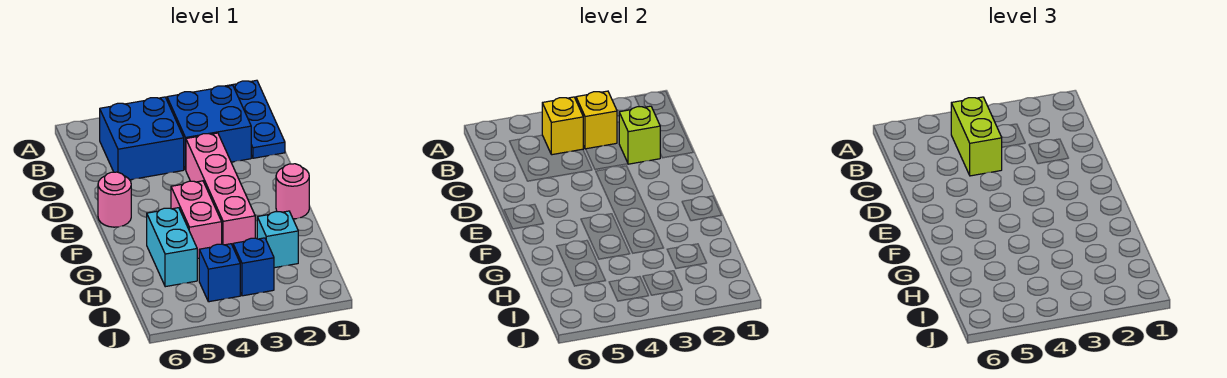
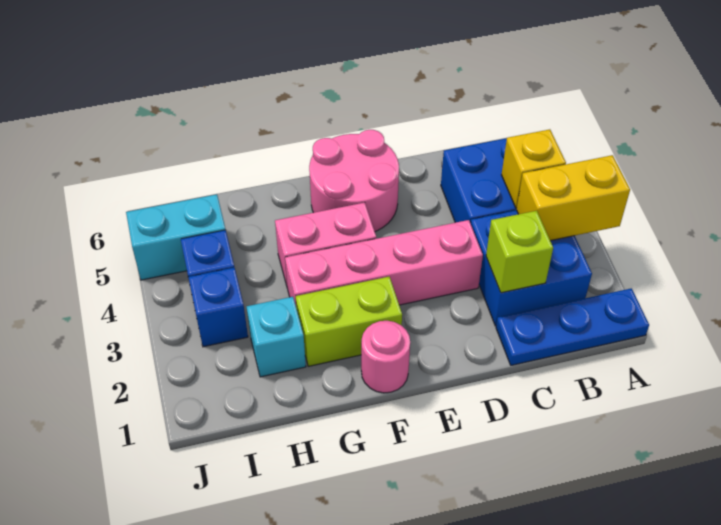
yellow brick B3 level 2 -> yellow brick A3:B3 level 2
lime brick B4:C4 level 3 -> lime brick F2:G2 level 1
pink round brick E6 level 1 -> pink round brick E5:F6 level 1
cyan brick G5:H5 level 1 -> cyan brick I5:J5 level 1

